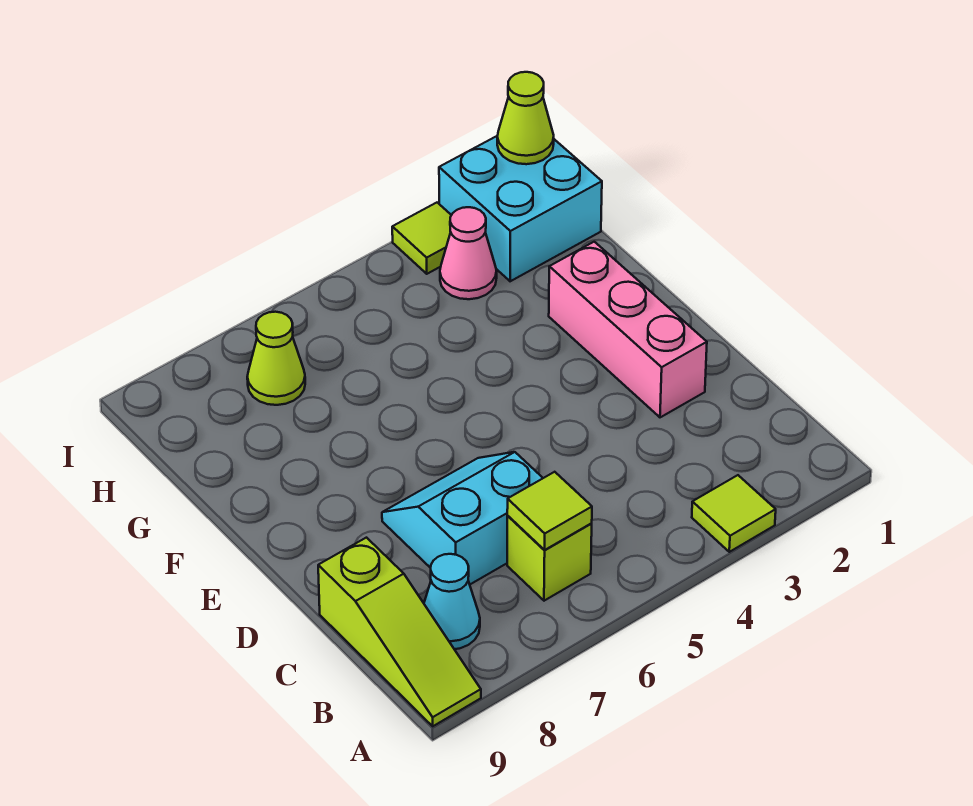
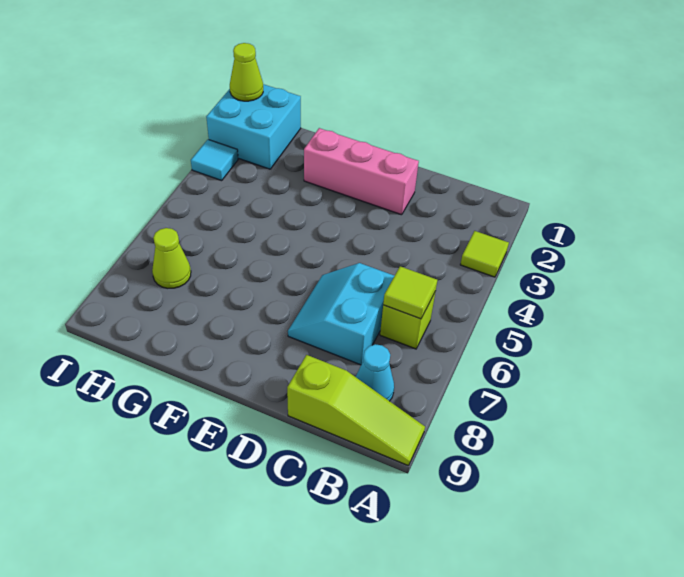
pink cone H3 level 1 -> none
lime tile I3 level 1 -> cyan tile I3 level 1

